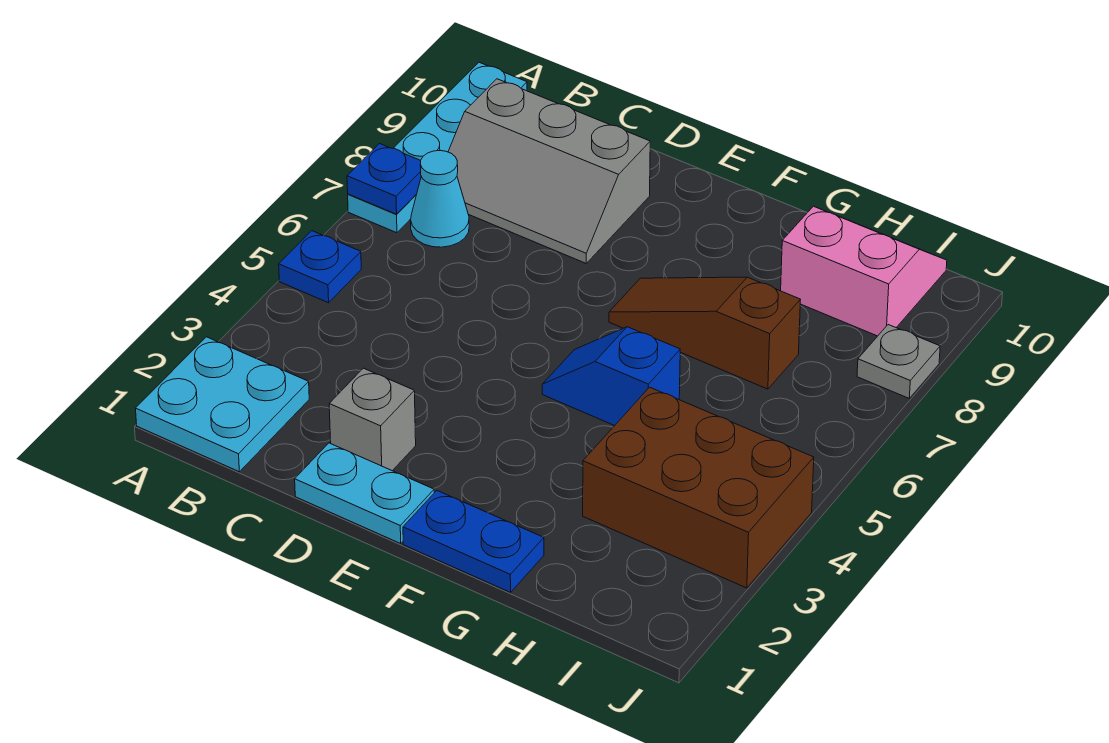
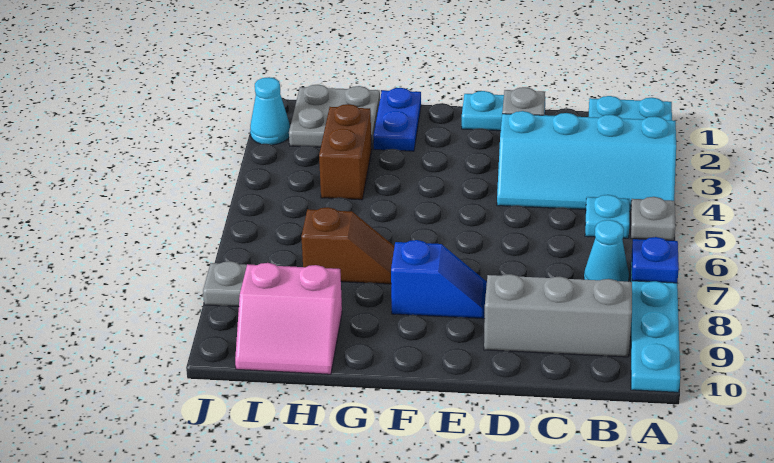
none -> cyan slope A3:D4 level 1 top 3
blue plate A5 level 1 -> grey plate A5 level 1
none -> cyan plate B5 level 1
blue plate F1:G1 level 1 -> blue plate G1:G2 level 1
blue slope F5:G5 level 1 top G -> blue slope E8:F8 level 1 top F
brown slope F7:H7 level 1 top H -> brown slope G7:H7 level 1 top H
none -> grey plate H1:I2 level 1
brown brick H3:J4 level 1 -> brown brick H3:H4 level 1
none -> cyan cone J2 level 1

